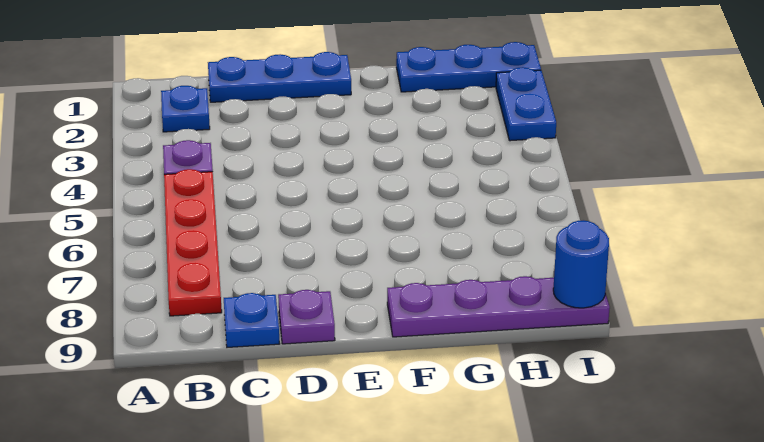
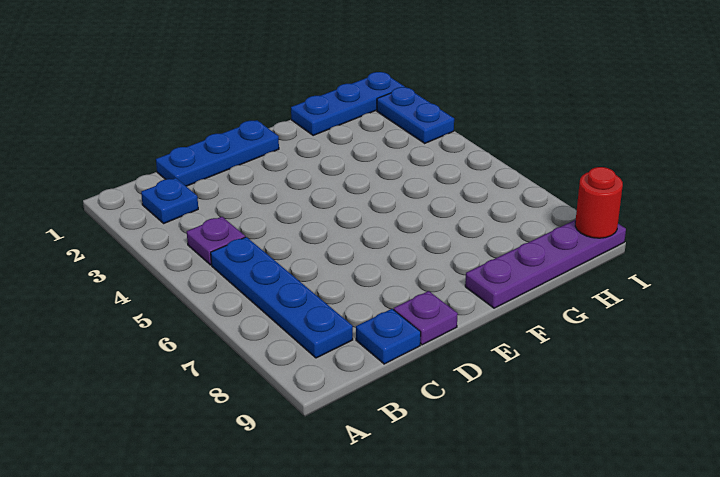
red plate B5:B8 level 1 -> blue plate B5:B8 level 1
blue round brick I9 level 2 -> red round brick I9 level 2

